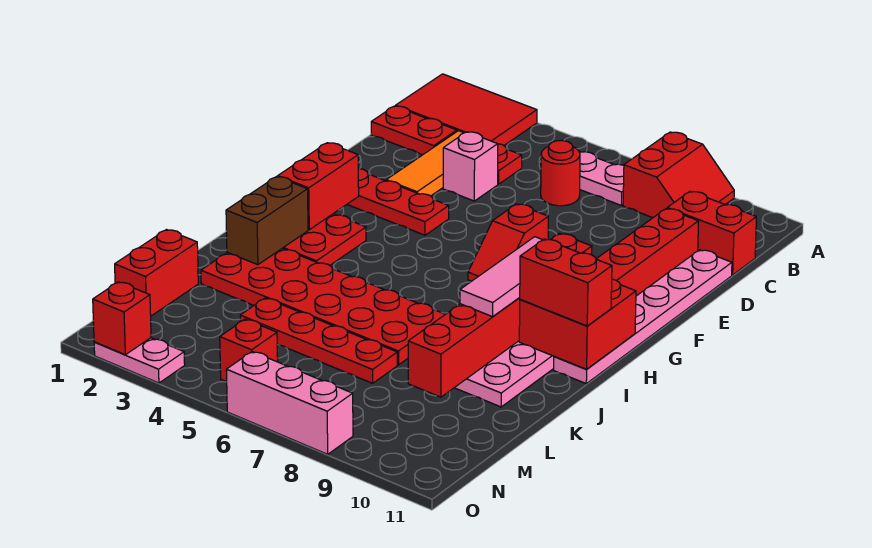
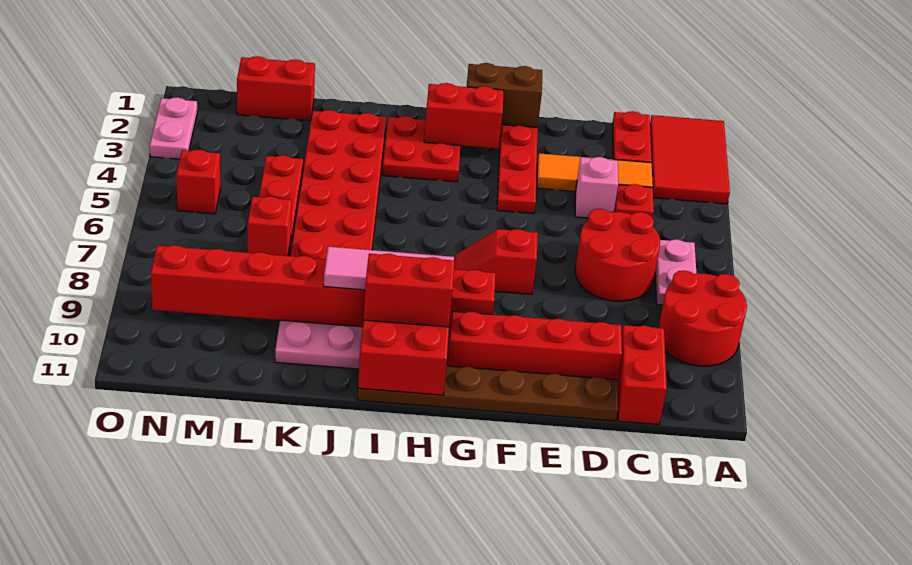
red slope A8:B9 level 1 top 8 -> red round brick A8:B9 level 1
red round brick C6 level 1 -> red round brick C6:D7 level 1
pink plate D11:I11 level 1 -> brown plate D11:I11 level 1
red brick G9:L9 level 2 -> red brick G9:N9 level 2
brown brick I2:J2 level 2 -> brown brick F1:G1 level 2
red brick I10:I11 level 3 -> red brick H10:I10 level 3
red brick O2 level 2 -> red brick L7 level 2
pink brick O6:O8 level 1 -> none

